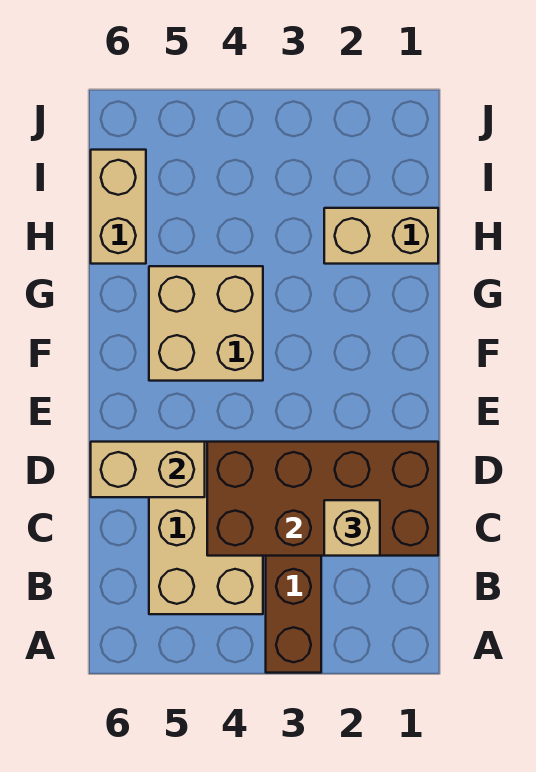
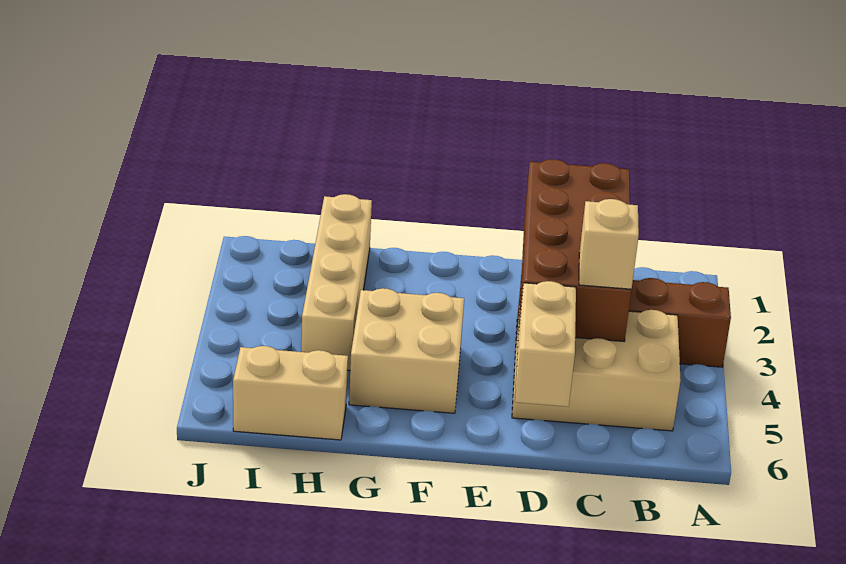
tan brick C2 level 3 -> tan brick C4 level 3
tan brick H1:H2 level 1 -> tan brick H1:H4 level 1

